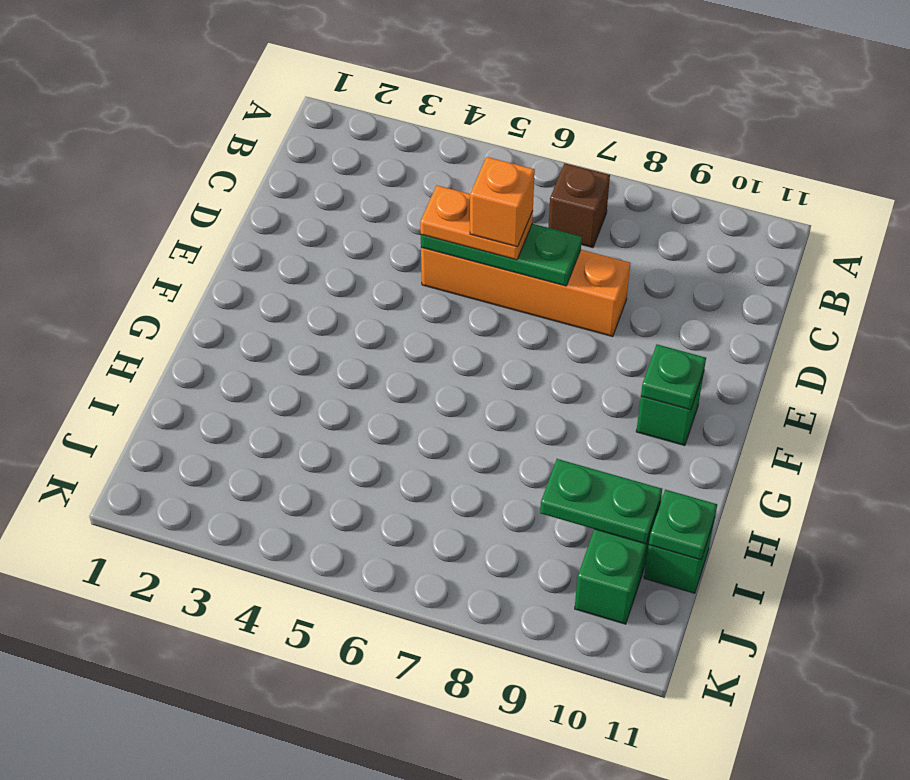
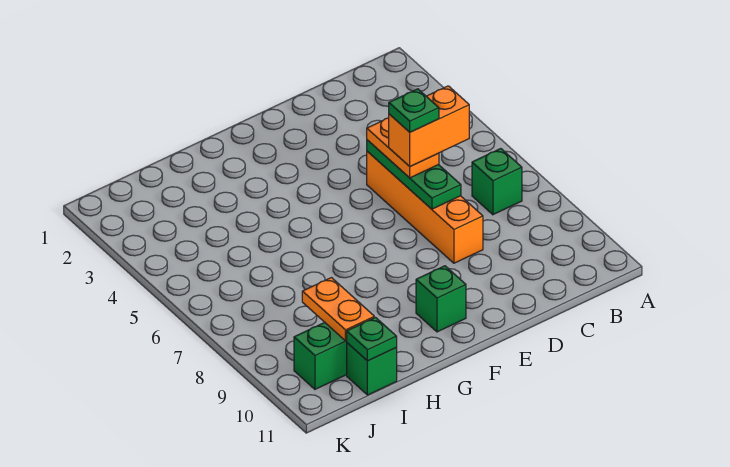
brown brick B7 level 1 -> green brick B7 level 1
orange brick D6 level 4 -> orange brick C6:D6 level 4
green plate F10 level 2 -> green plate D6 level 5
green plate I9:I10 level 2 -> orange plate I9:I10 level 2

